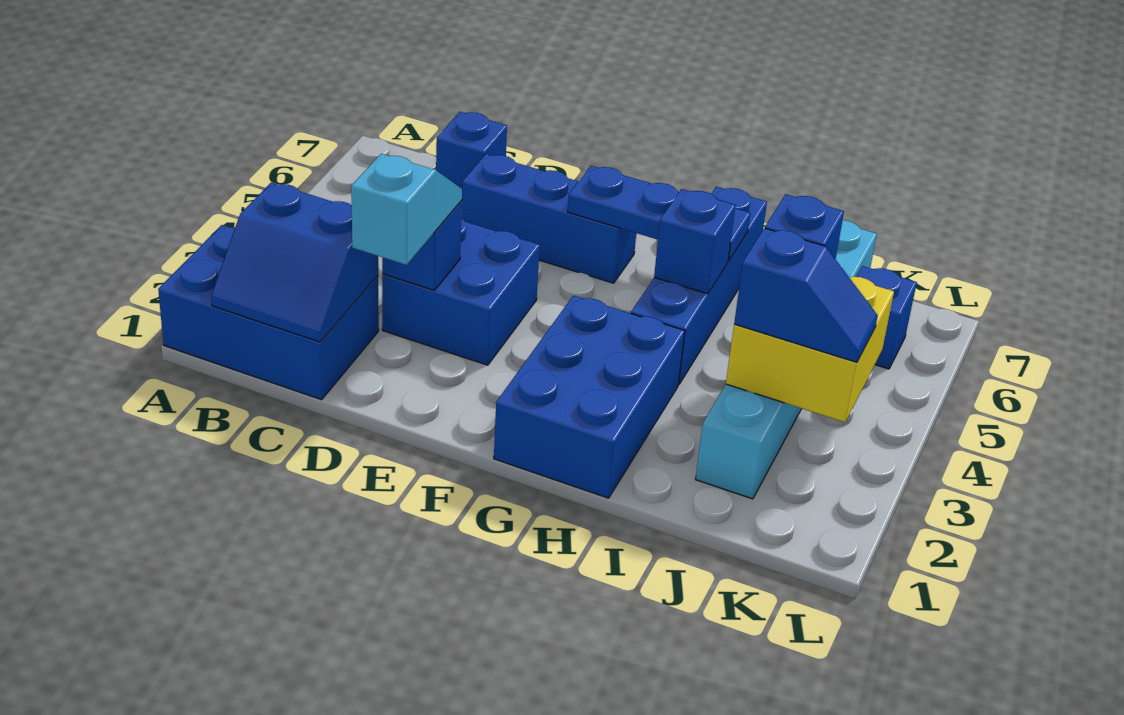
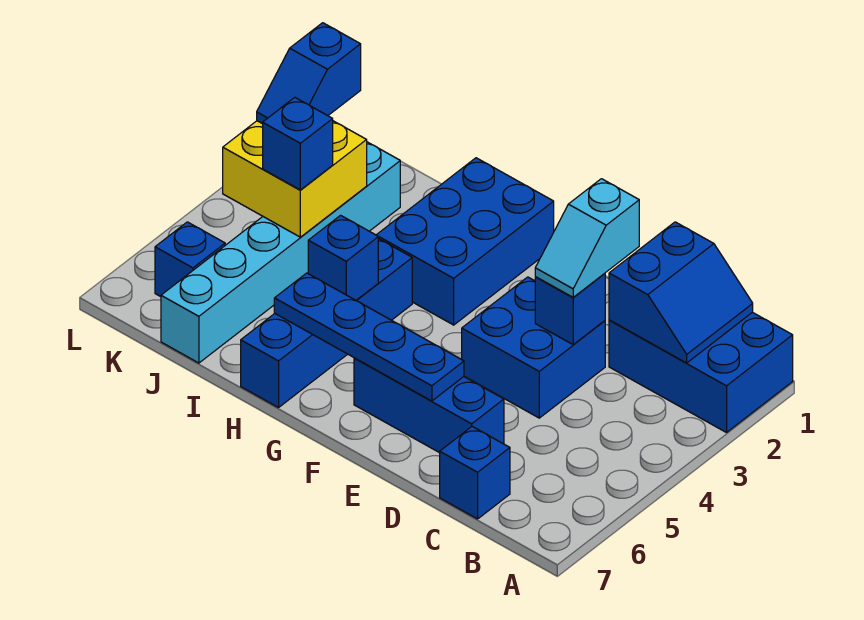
blue slope B1:C2 level 2 top 2 -> blue slope B1:C2 level 2 top C
blue plate F6:H6 level 2 -> blue plate E6:H6 level 2
blue slope J3:K3 level 3 top J -> blue slope K2:K3 level 3 top 2

